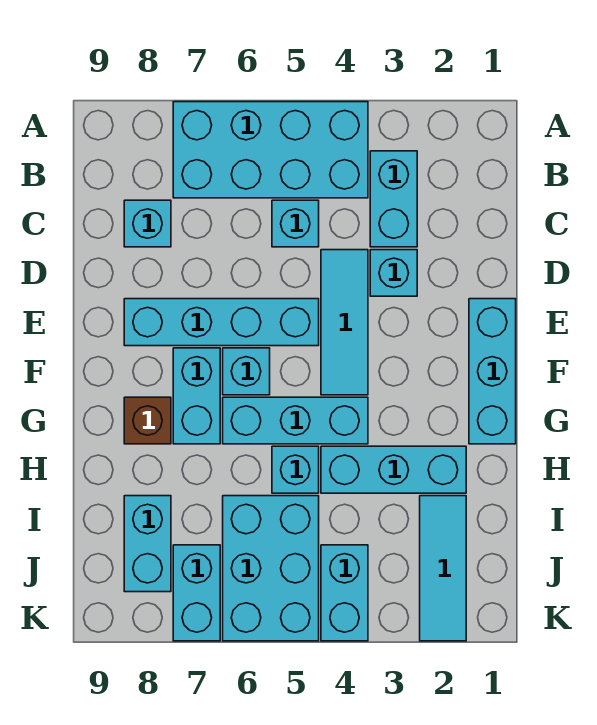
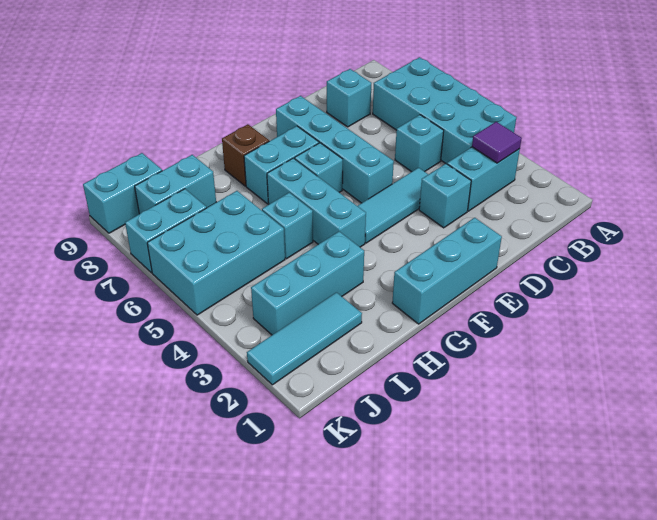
none -> purple tile B3 level 2
cyan brick H2:H4 level 1 -> cyan brick H3:J3 level 1
cyan brick J4:K4 level 1 -> cyan brick J9:K9 level 1

